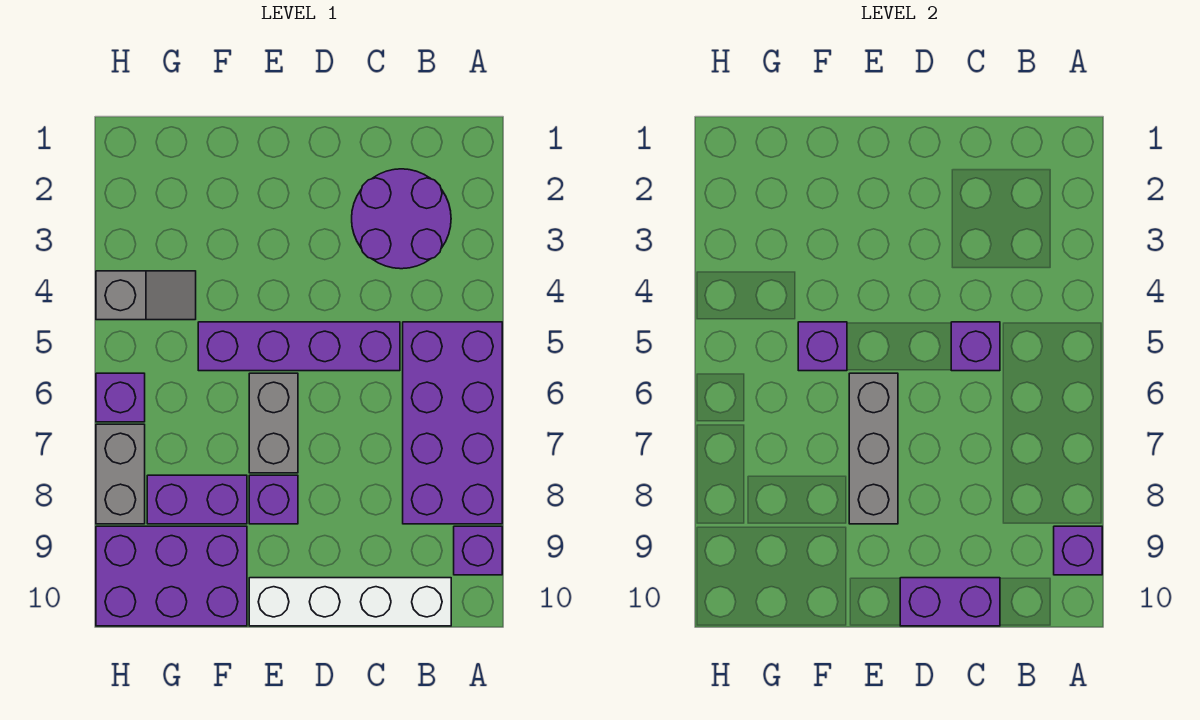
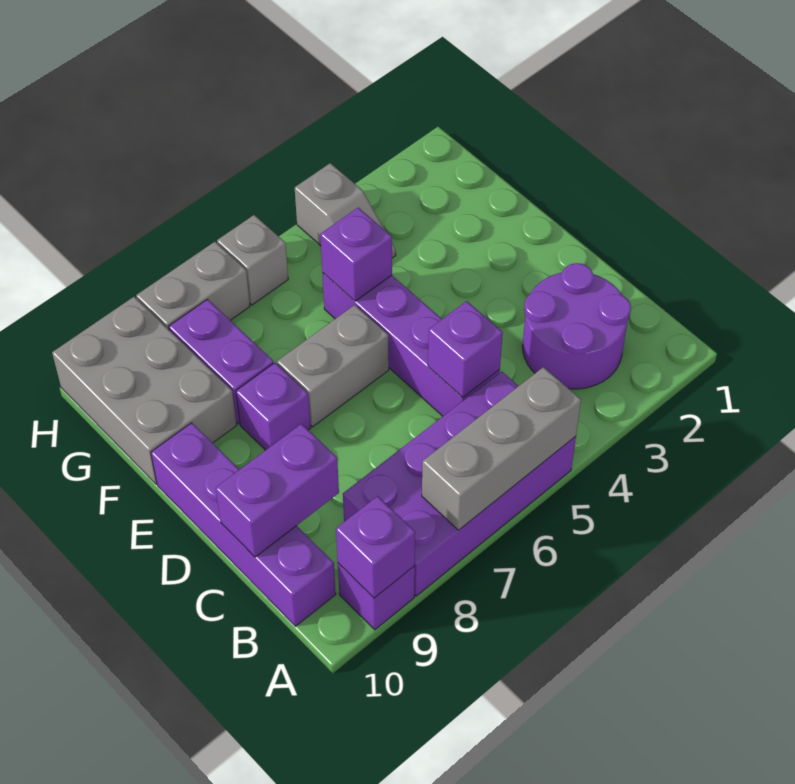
white brick B10:E10 level 1 -> purple brick B10:E10 level 1
purple brick C10:D10 level 2 -> purple brick C9:C10 level 2
grey brick E6:E8 level 2 -> grey brick A5:A7 level 2
purple brick F9:H10 level 1 -> grey brick F9:H10 level 1
purple brick H6 level 1 -> grey brick H6 level 1

